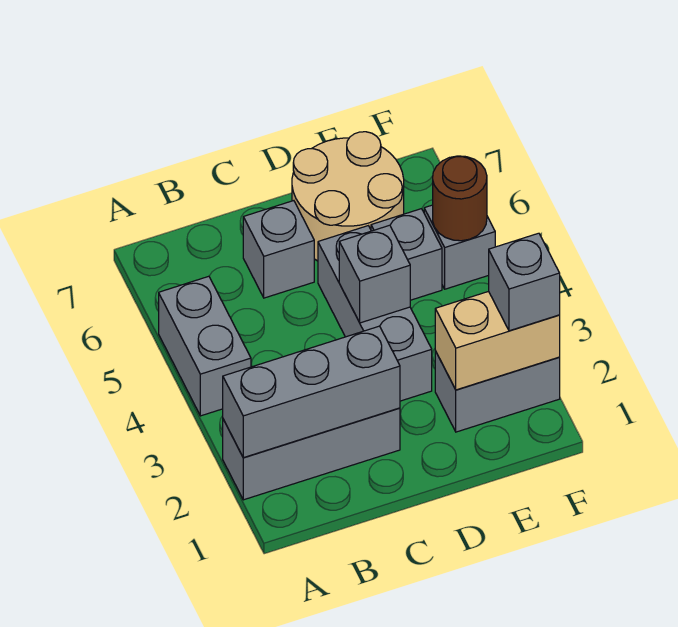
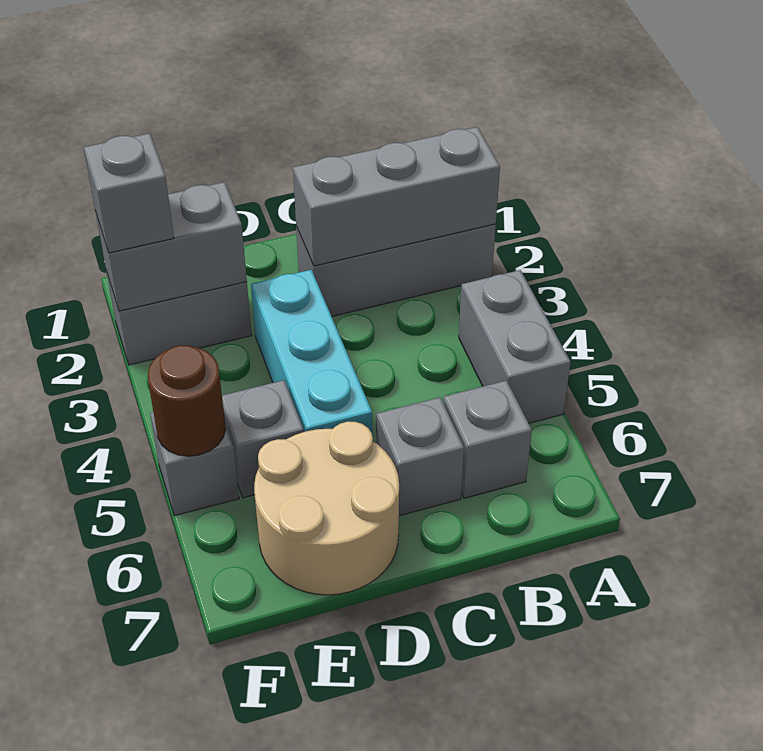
grey brick D3:D5 level 1 -> cyan brick D3:D5 level 1
grey brick D4 level 2 -> grey brick B6 level 1
tan brick E2:F2 level 2 -> grey brick E2:F2 level 2

